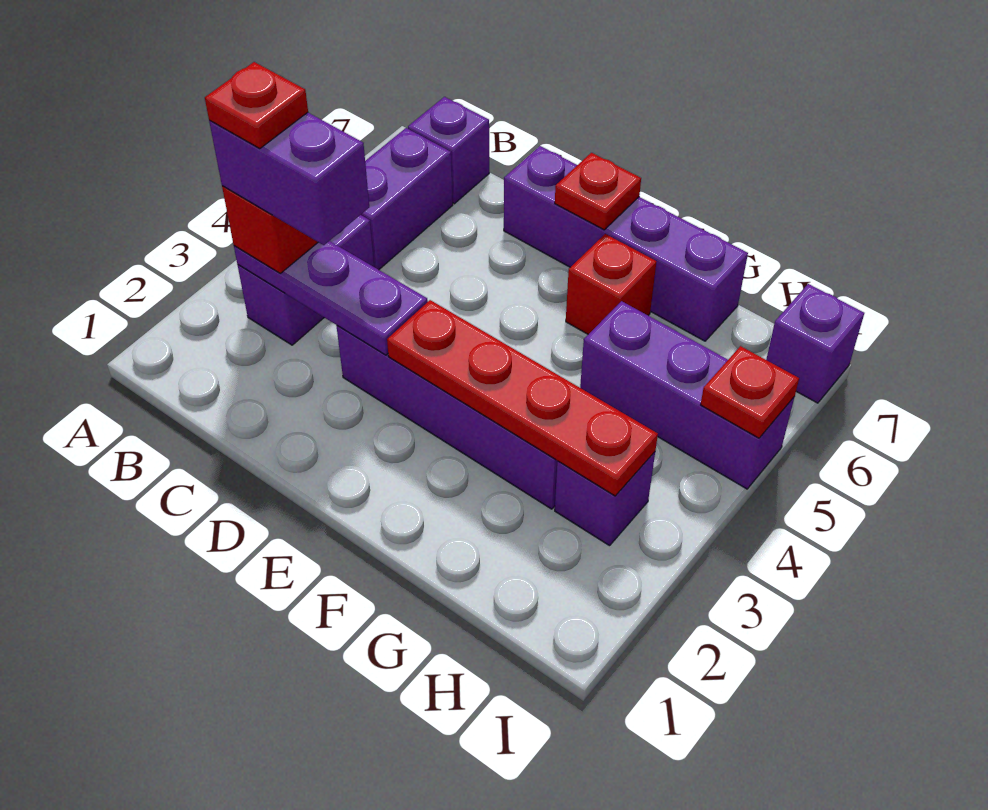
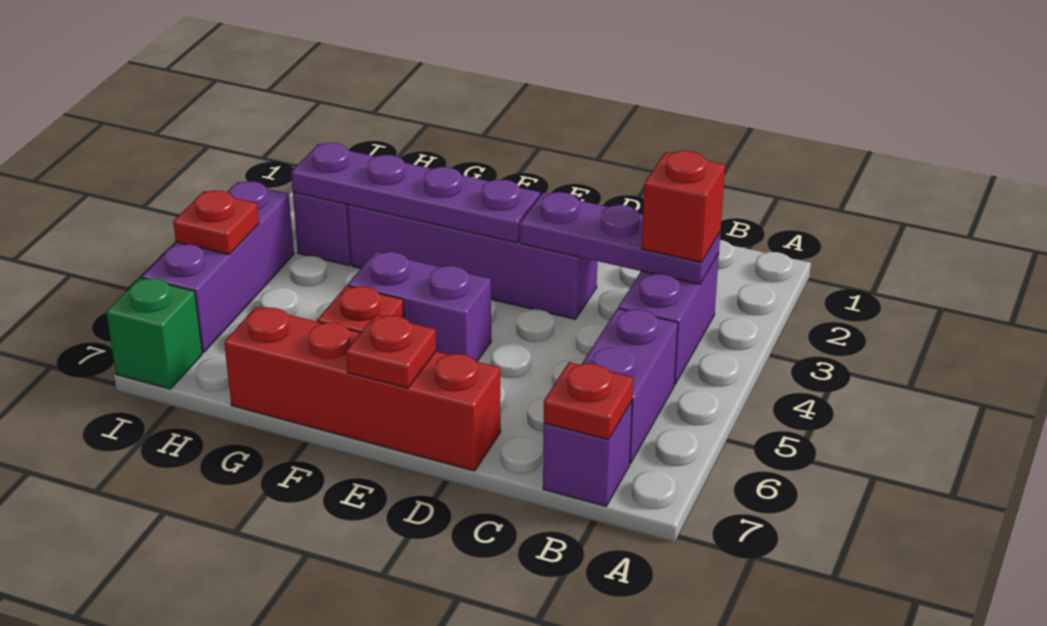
purple brick B3:C3 level 4 -> purple brick E5:F5 level 1
red plate B3 level 5 -> red plate B7 level 2
purple brick D7:G7 level 1 -> red brick D7:G7 level 1
red plate E3:H3 level 2 -> purple plate E3:H3 level 2
purple brick G5:I5 level 1 -> purple brick I4:I6 level 1
purple brick I7 level 1 -> green brick I7 level 1

